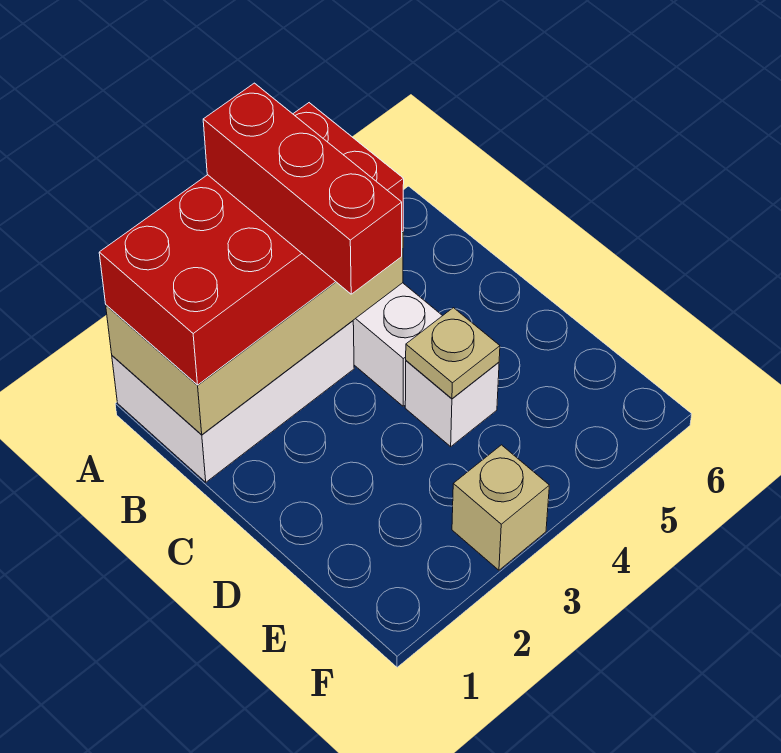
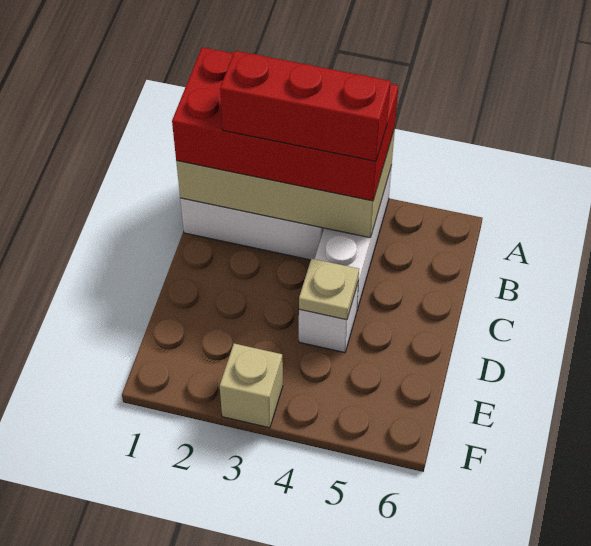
red brick A3:C3 level 4 -> red brick B2:B4 level 4

